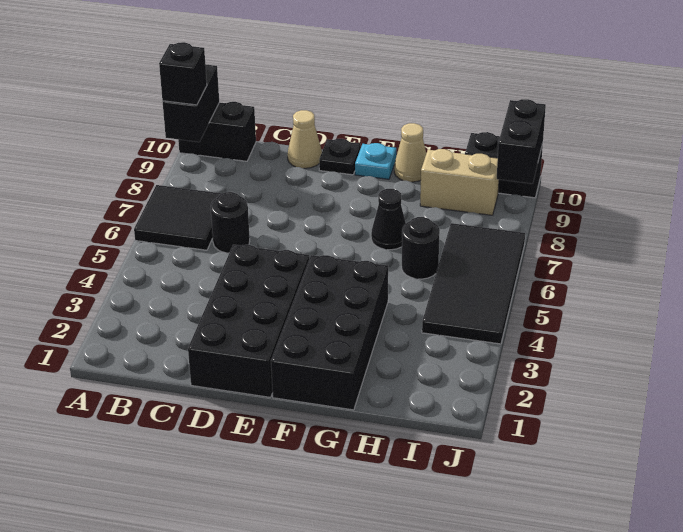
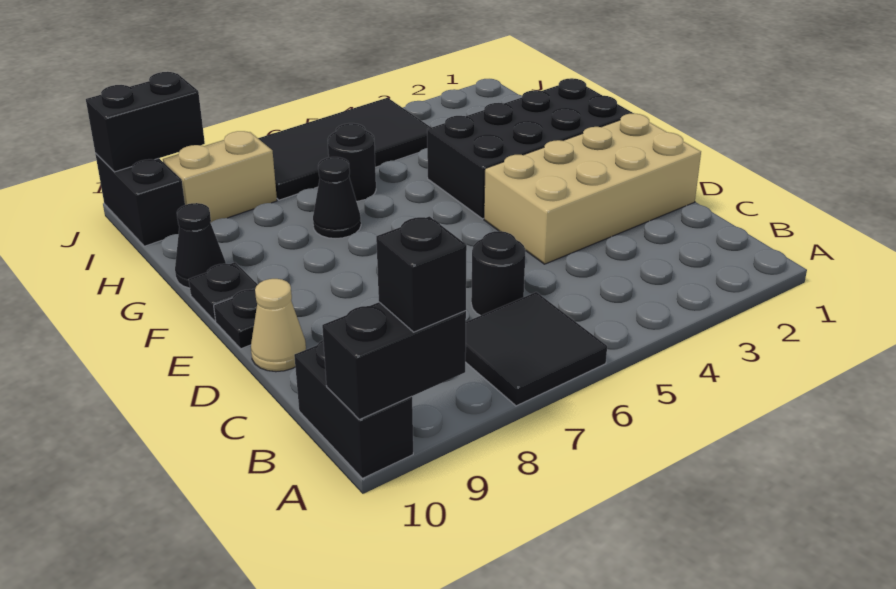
black brick D1:E4 level 1 -> tan brick D1:E4 level 1
cyan plate F10 level 1 -> black plate F10 level 1
tan cone G10 level 1 -> black cone G10 level 1
tan brick H9:I9 level 1 -> tan brick I8:I9 level 1

